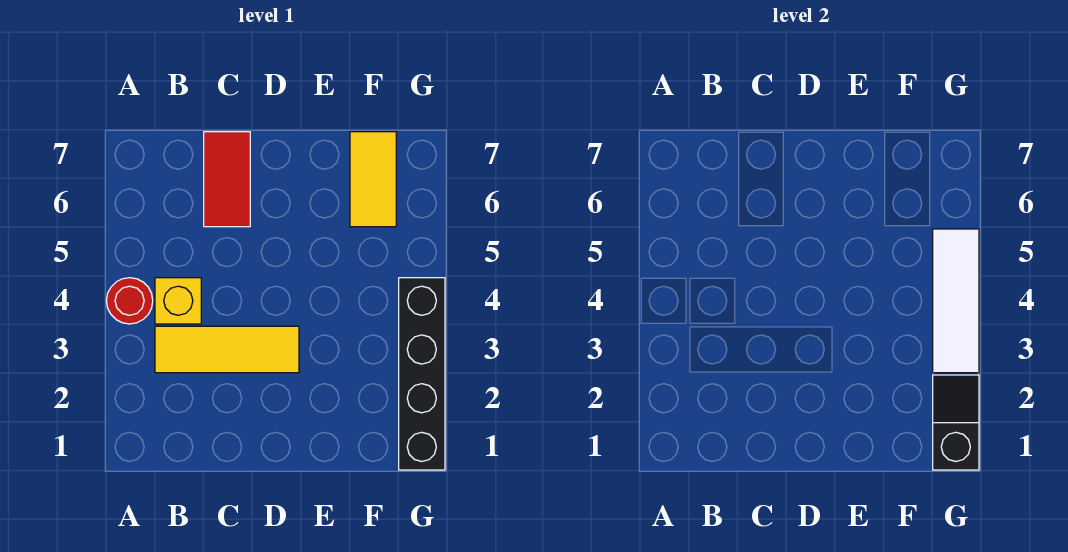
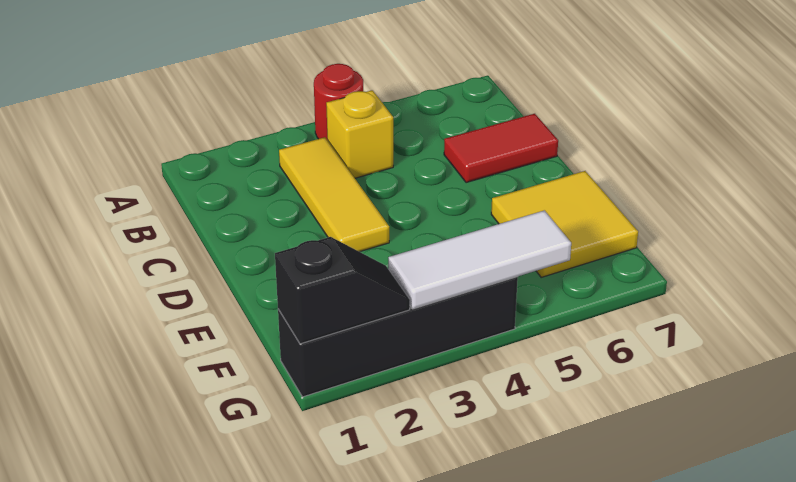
yellow tile F6:F7 level 1 -> yellow tile E6:F7 level 1

